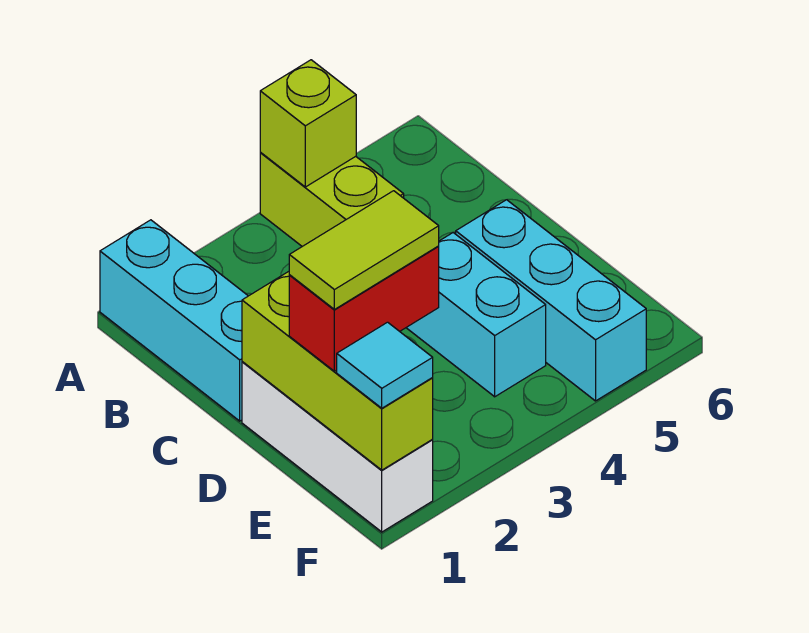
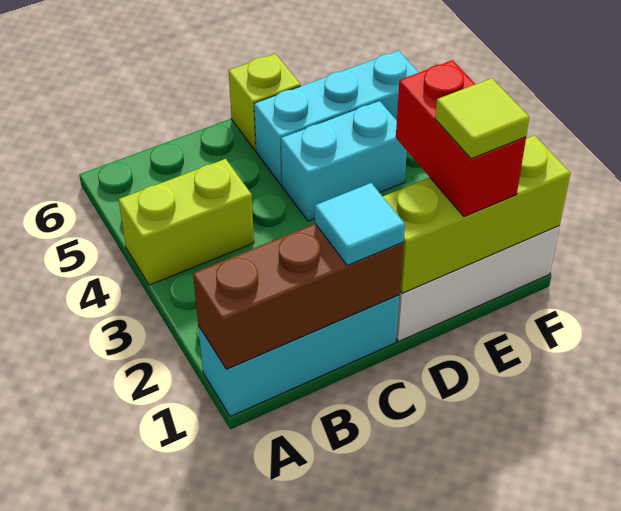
none -> brown brick A1:C1 level 2
lime brick A4 level 2 -> lime brick D6 level 1
lime tile E1:E2 level 4 -> lime tile E1 level 4
cyan tile F1 level 3 -> cyan tile C1 level 3

